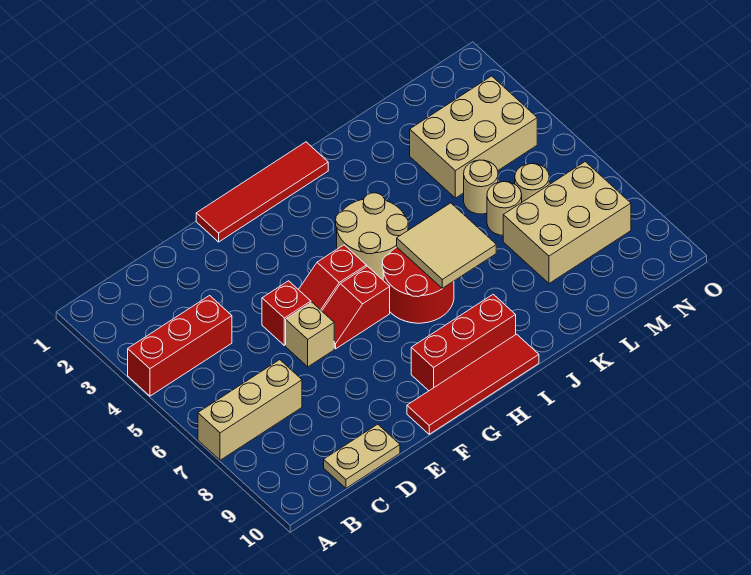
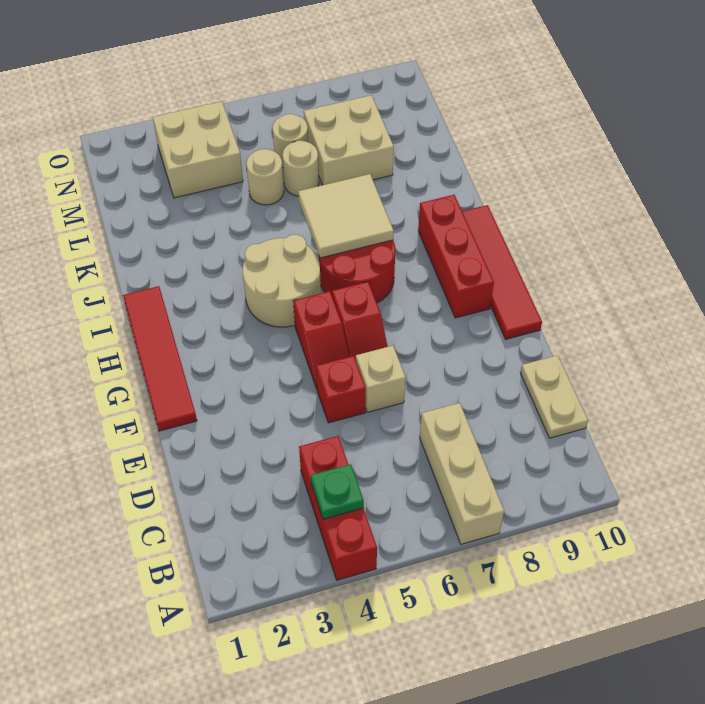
none -> green plate B4 level 2
tan brick L3:N4 level 1 -> tan brick M3:N4 level 1
tan brick L7:N8 level 1 -> tan brick L7:M8 level 1

